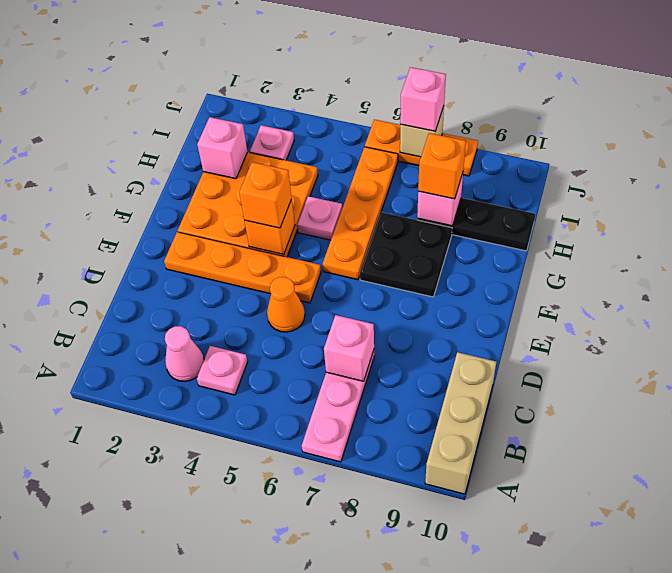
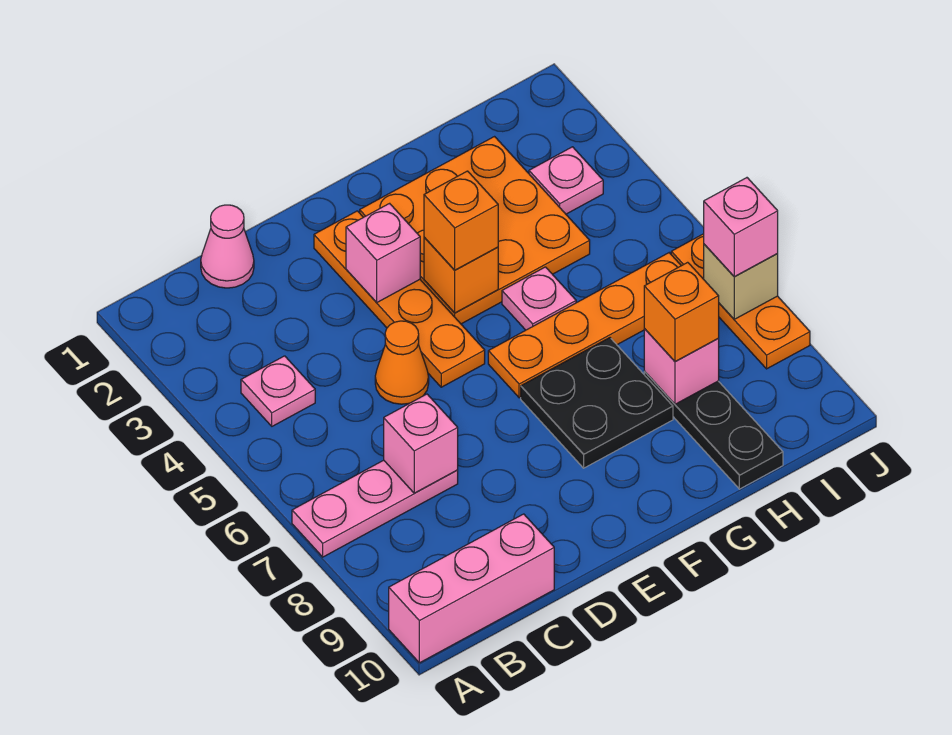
tan brick A10:C10 level 1 -> pink brick A10:C10 level 1
pink cone B3 level 1 -> pink cone C1 level 1
pink brick H2 level 2 -> pink brick E3 level 2

